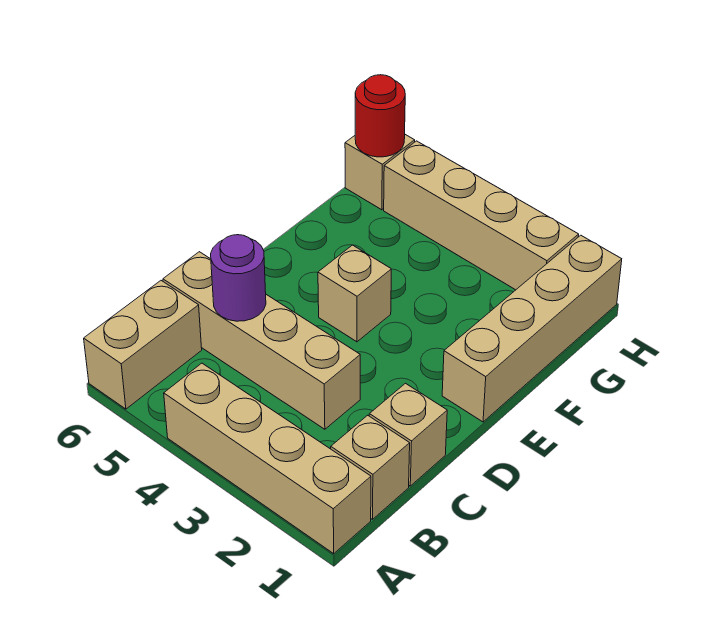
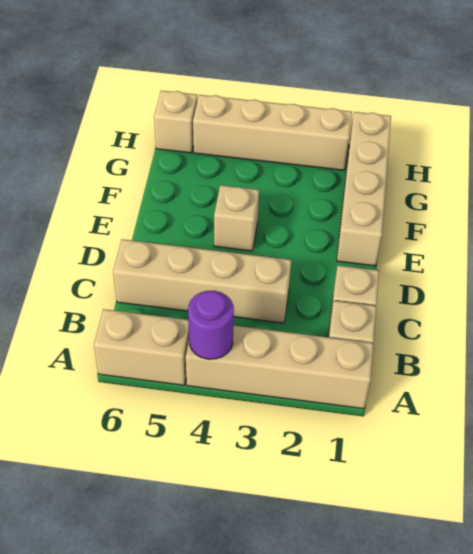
tan brick A6:B6 level 1 -> tan brick A5:A6 level 1
purple round brick C5 level 2 -> purple round brick A4 level 2
red round brick H6 level 2 -> none

